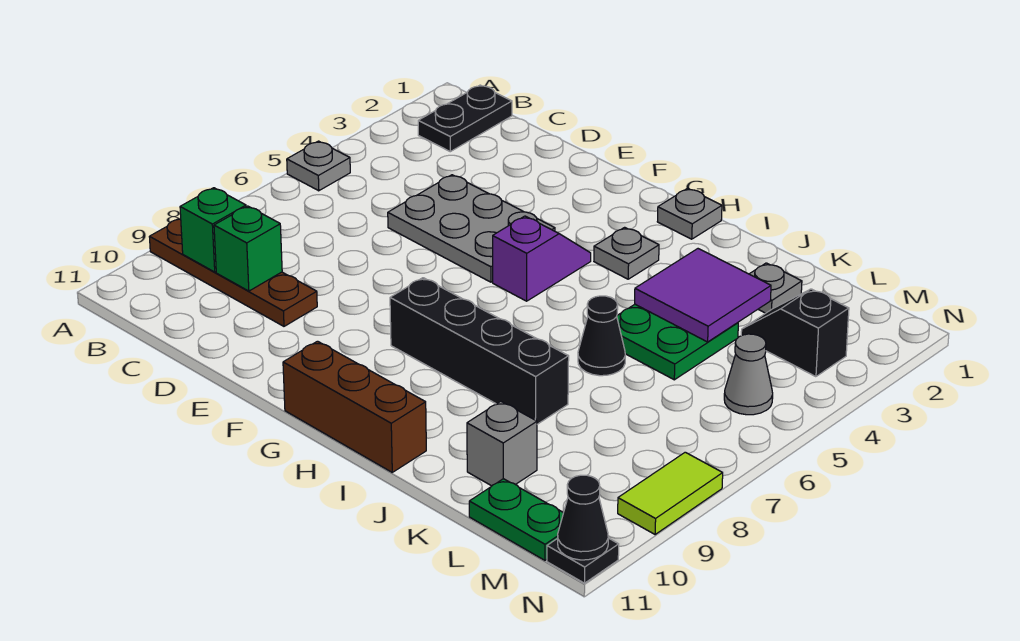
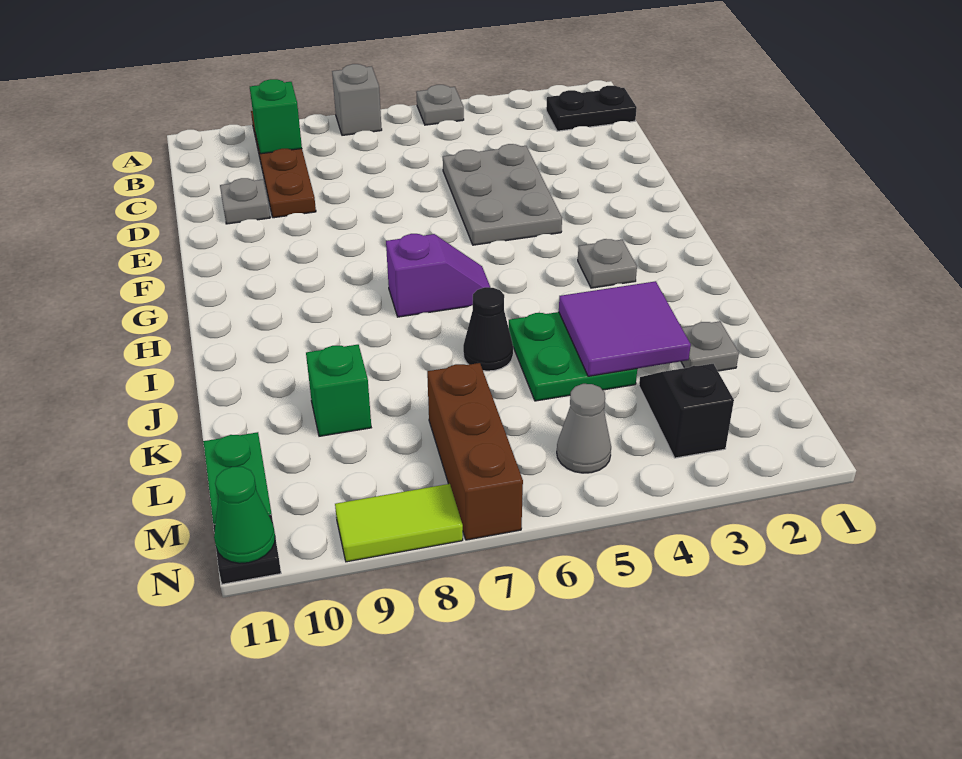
green brick C9 level 2 -> green brick K9 level 1
purple slope G4:G5 level 1 top 5 -> purple slope H6:H7 level 1 top 7
black brick G8:J8 level 1 -> none
brown brick G11:I11 level 1 -> brown brick L7:N7 level 1
grey plate H1 level 1 -> grey plate D10 level 1
grey brick K10 level 1 -> grey brick A7 level 1
black cone N11 level 2 -> green cone N11 level 2

